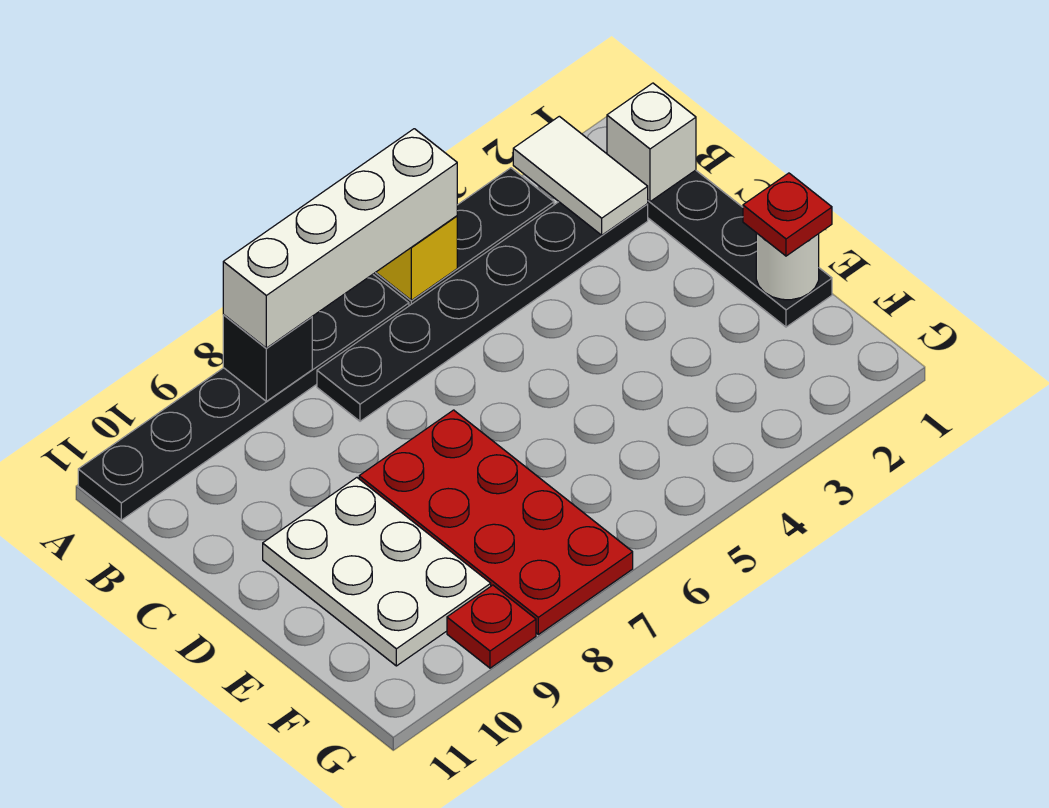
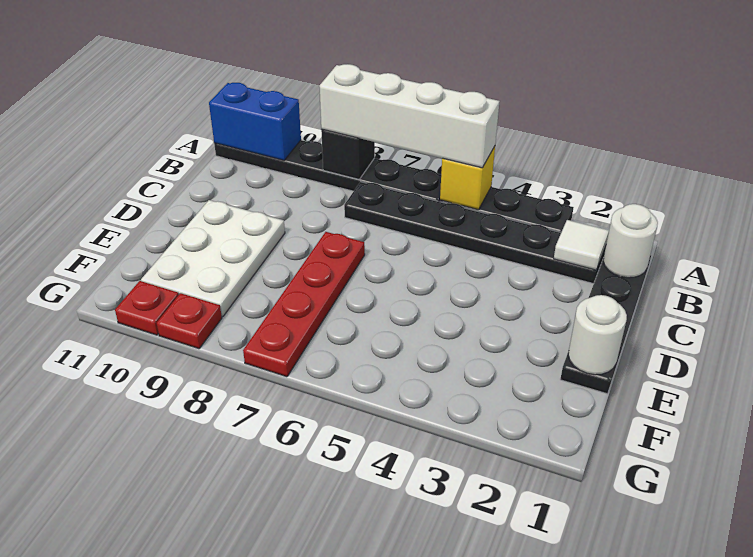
white tile A2:B2 level 2 -> white tile B2 level 2
none -> blue brick A10:A11 level 2
white brick B1 level 2 -> white round brick B1 level 2
red plate D7:G8 level 1 -> red plate D7:G7 level 1
red plate E1 level 3 -> red plate G10 level 1

